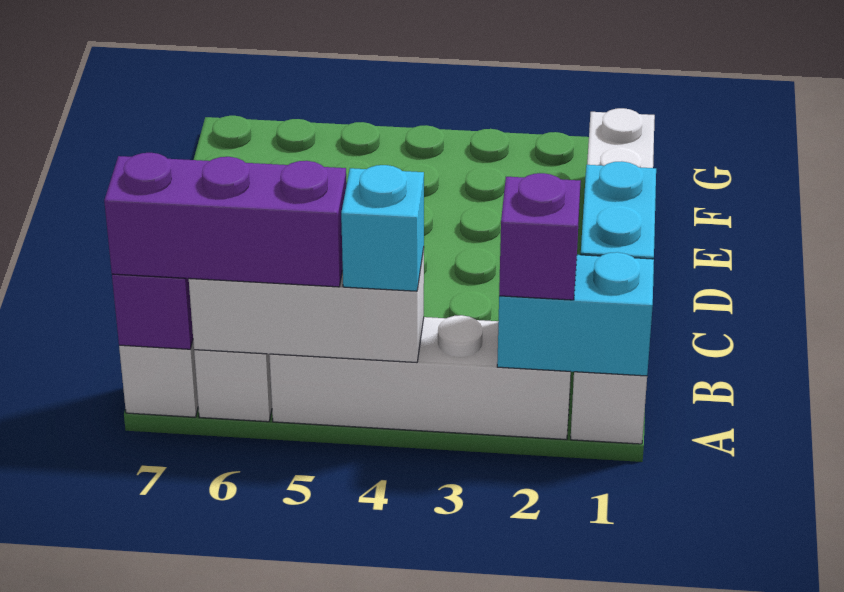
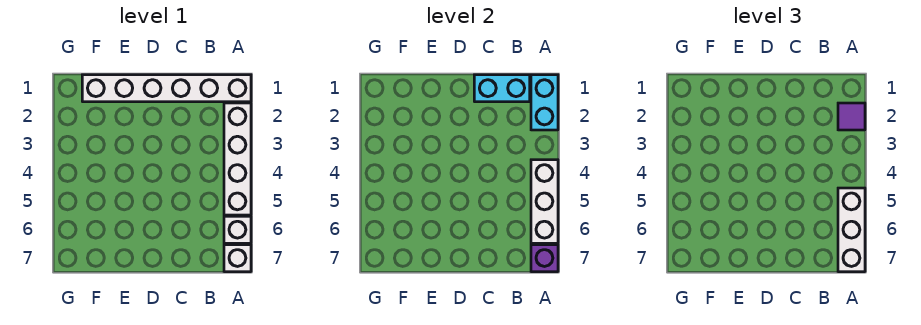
purple brick A2 level 3 -> purple tile A2 level 3
cyan brick A4 level 3 -> none
purple brick A5:A7 level 3 -> white brick A5:A7 level 3

